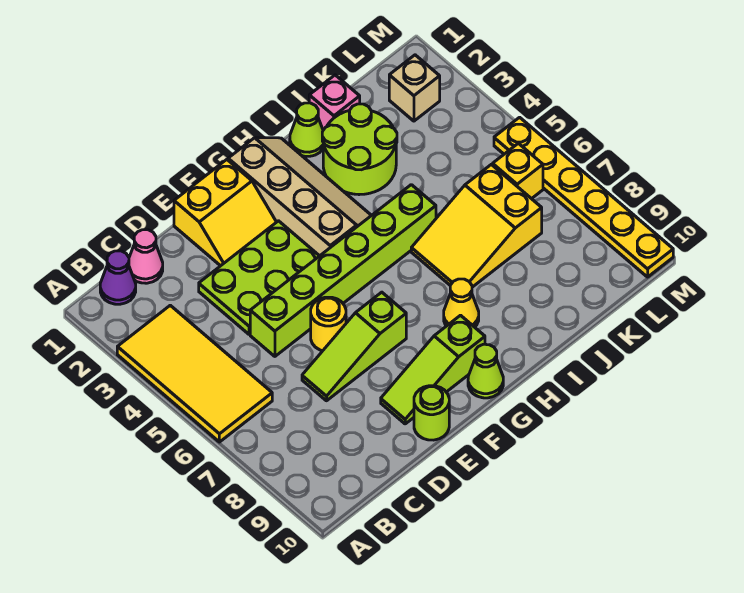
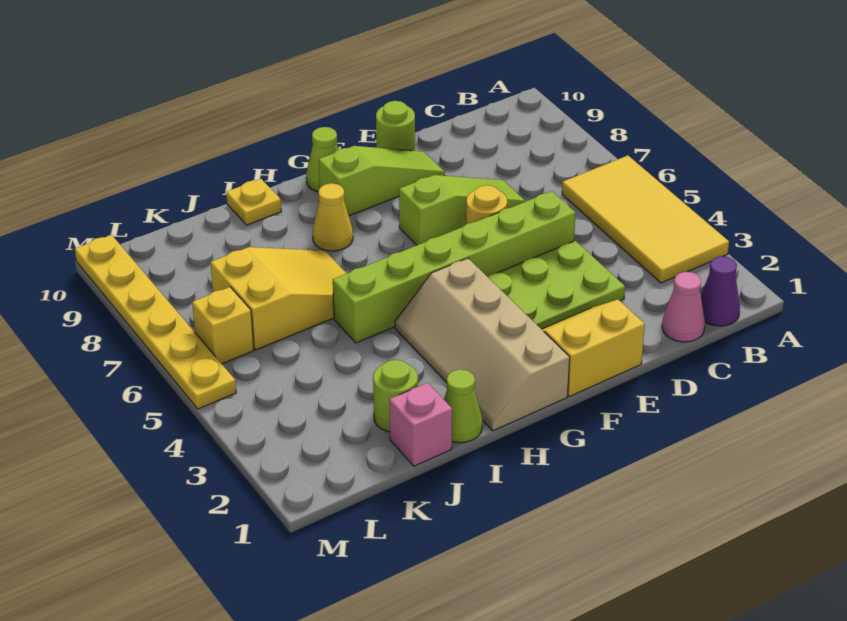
lime round brick I2:J3 level 1 -> lime round brick J2 level 1
none -> yellow plate I10 level 1
tan brick L2 level 1 -> none

